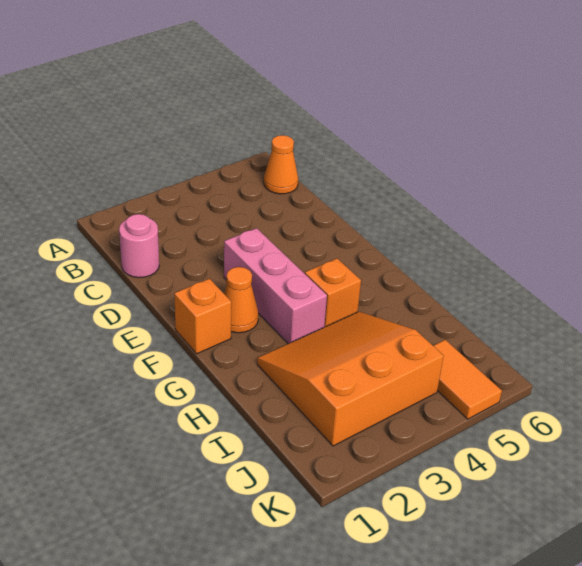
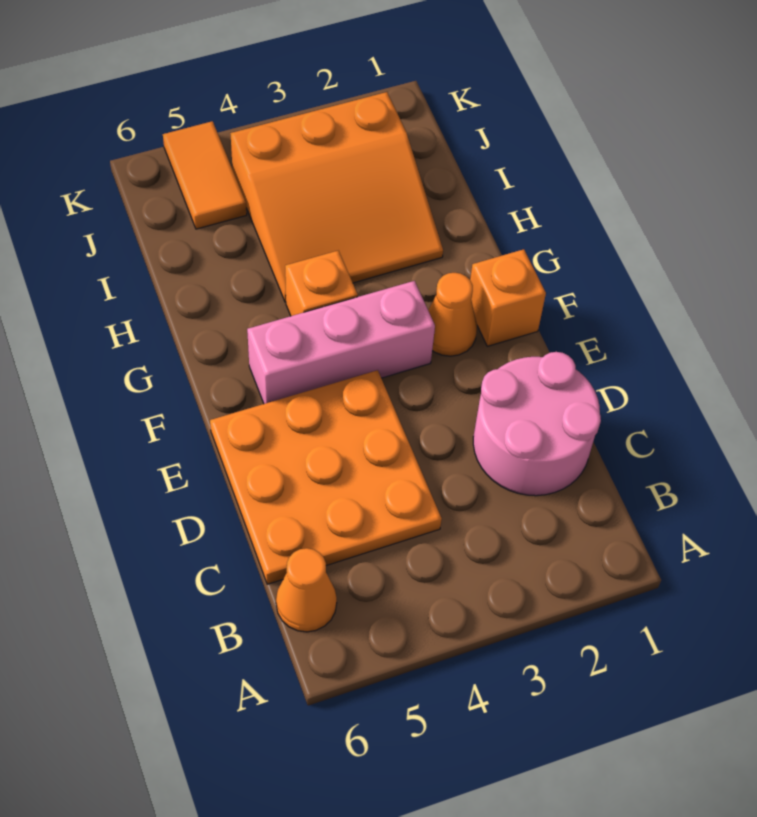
pink round brick C1 level 1 -> pink round brick C1:D2 level 1
none -> orange plate C4:E6 level 1
pink brick E3:G3 level 1 -> pink brick F3:F5 level 1

